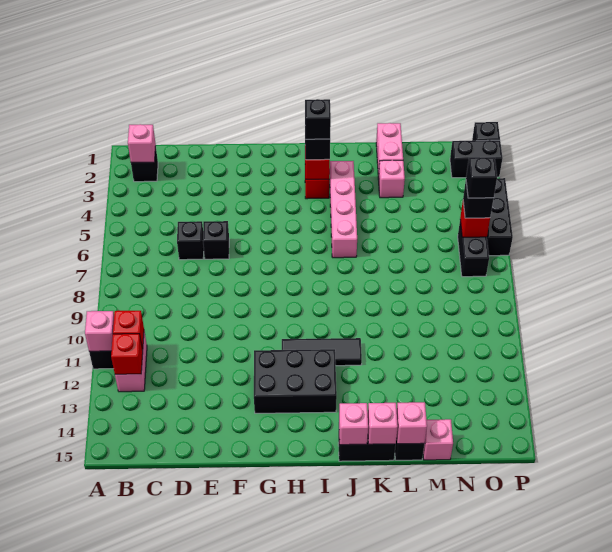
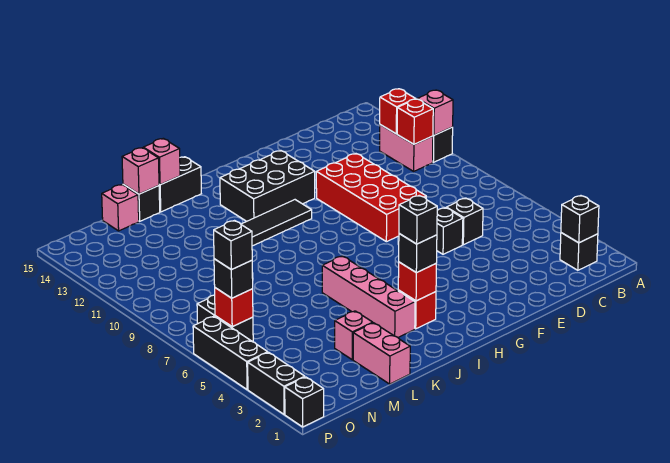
pink brick B2 level 2 -> black brick B2 level 2
none -> red brick E8:F11 level 1
pink brick J15 level 2 -> none
black brick O2:P2 level 1 -> black brick P2:P3 level 1

